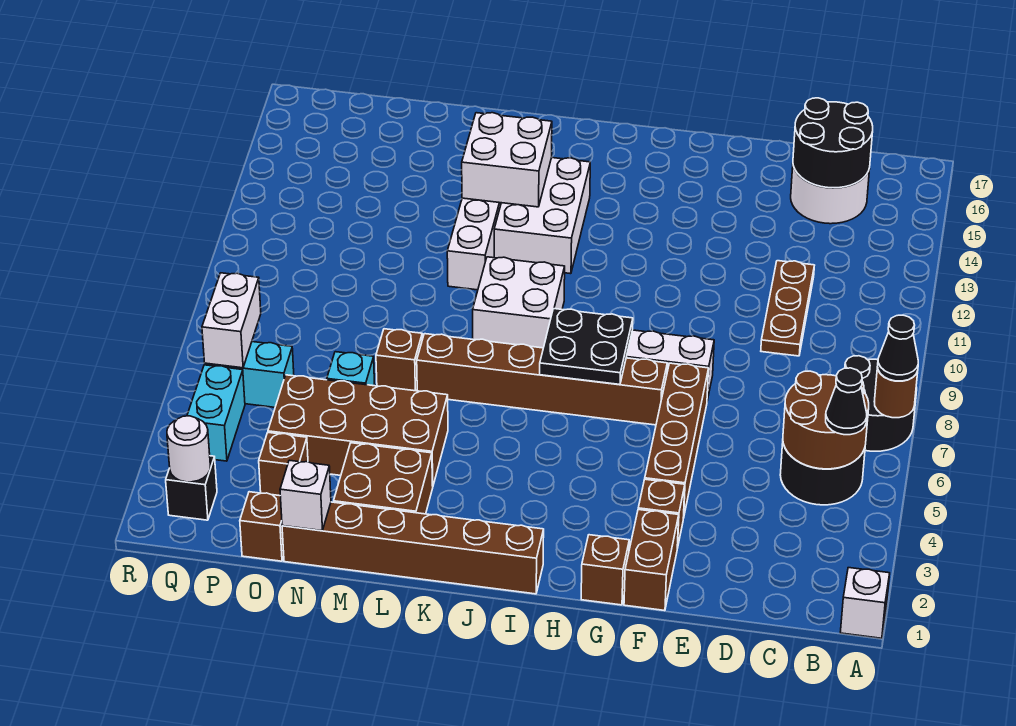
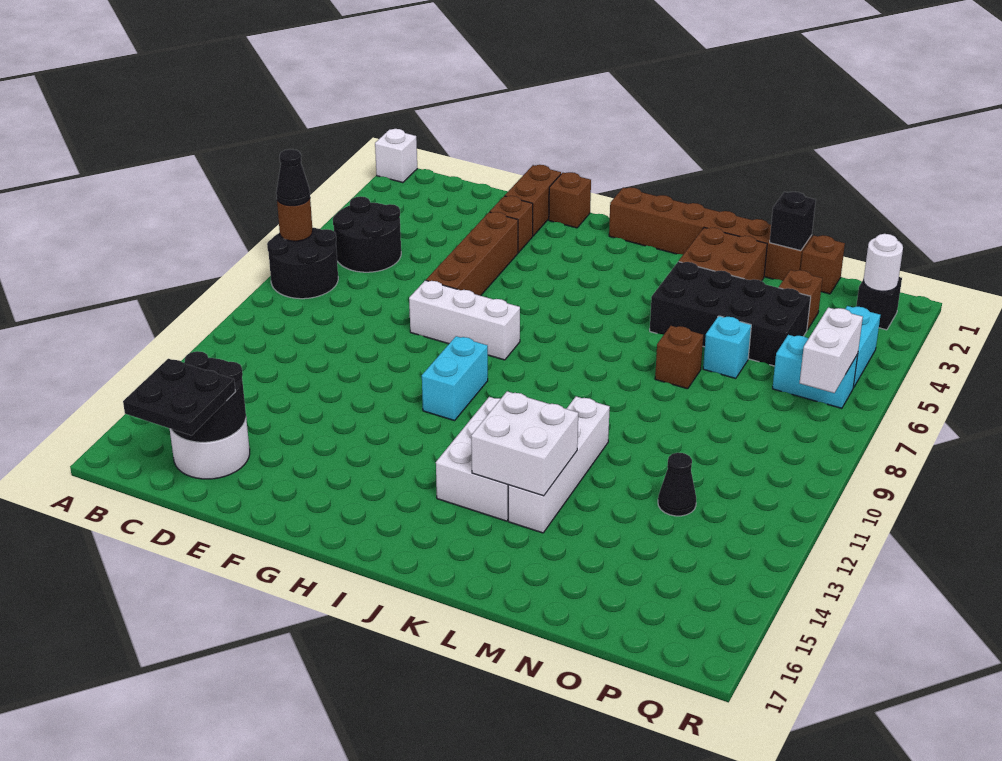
brown round brick B5:C6 level 2 -> none
black cone B5 level 3 -> black cone O12 level 1
brown plate D10:D12 level 1 -> none
brown brick G7:L7 level 1 -> none
black plate H7:I8 level 2 -> black plate C16:D17 level 3
none -> cyan brick H10:H11 level 1
white brick J9:K10 level 1 -> none
brown brick L4:O5 level 1 -> black brick L4:O5 level 1
white brick N1 level 2 -> black brick N1 level 2

